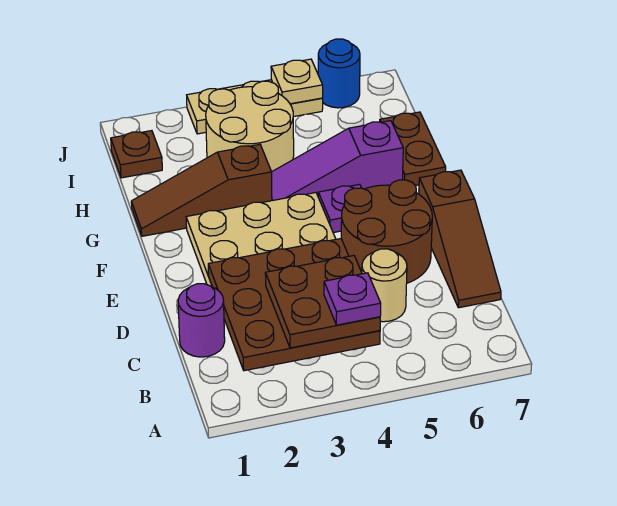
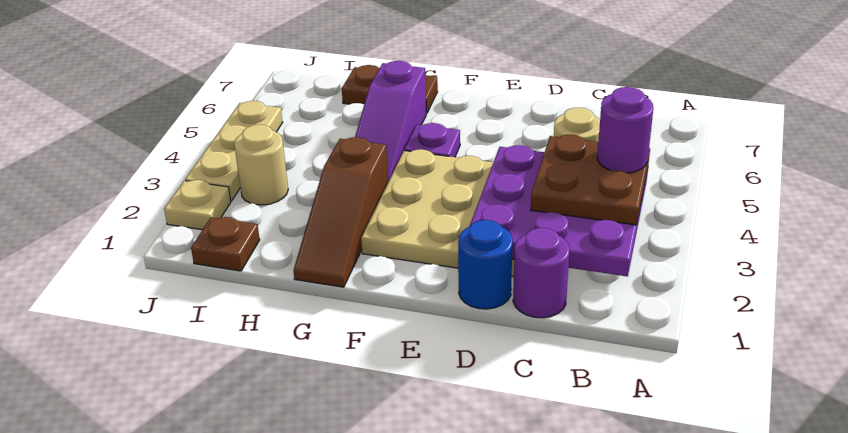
brown plate B2:D4 level 2 -> purple plate B2:D4 level 2
purple plate B4 level 4 -> purple round brick B4 level 4
brown slope C7:E7 level 1 top E -> none
brown round brick D5:E6 level 1 -> none
tan round brick H3:I4 level 1 -> tan round brick I3 level 1
tan plate J5 level 2 -> tan plate J2 level 1
blue round brick J6 level 1 -> blue round brick D1 level 1

